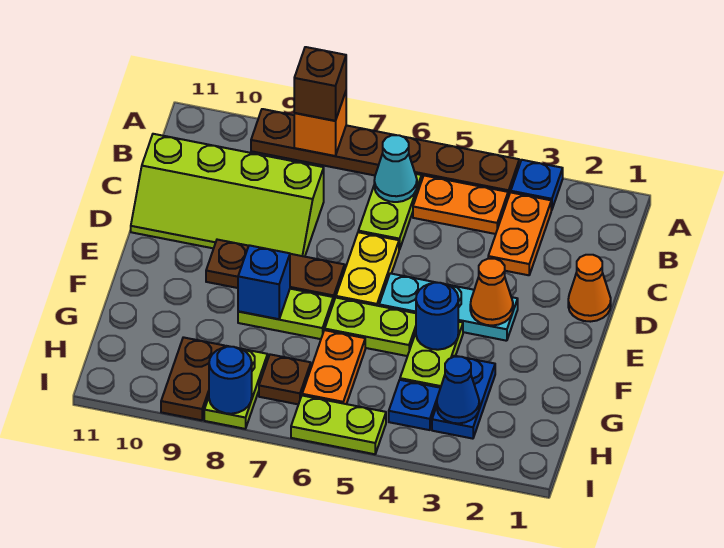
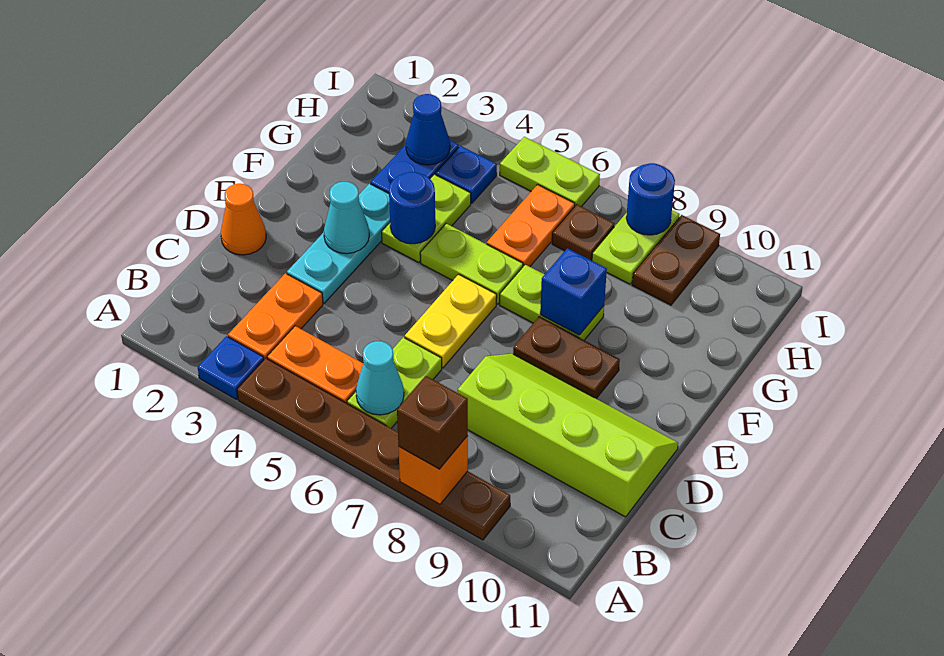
cyan plate E3:E5 level 1 -> cyan plate D3:F3 level 1
orange cone E3 level 2 -> cyan cone E3 level 2
brown plate E7:E9 level 1 -> brown plate E8:E9 level 1

